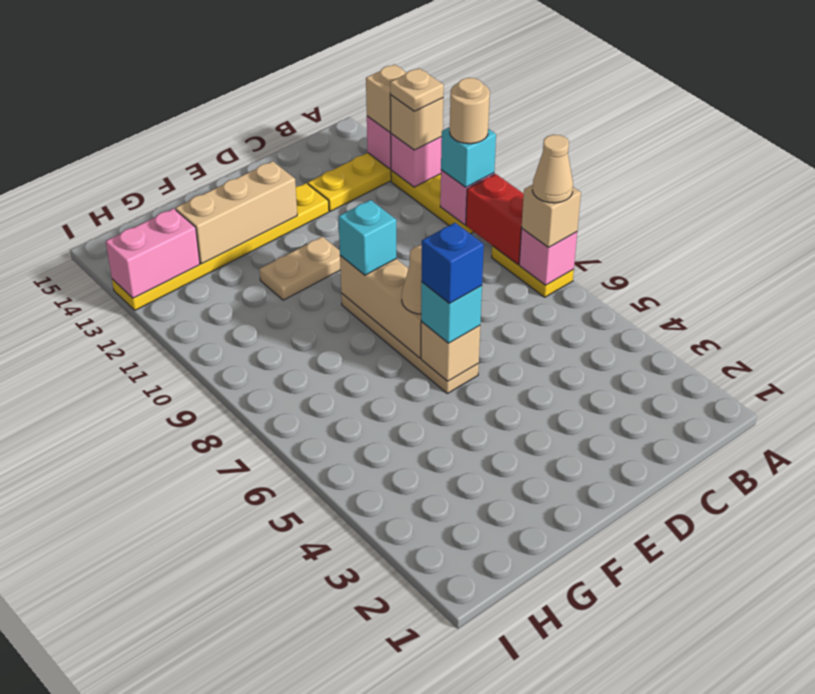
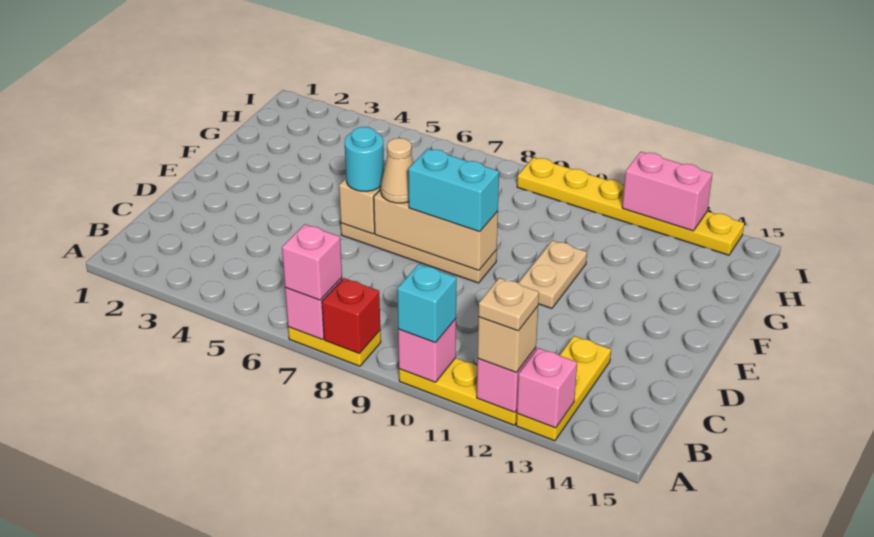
tan brick A7 level 3 -> pink brick A7 level 3
tan cone A7 level 4 -> none
red brick A8:A9 level 2 -> red brick A8 level 2
tan round brick A10 level 4 -> none
tan brick A13 level 3 -> none
yellow plate D13:I13 level 1 -> yellow plate I9:I14 level 1
cyan brick E6 level 3 -> cyan round brick E6 level 3
blue brick E6 level 4 -> none
cyan brick E9 level 3 -> cyan brick E8:E9 level 3
tan brick E13:G13 level 2 -> none
pink brick H13:I13 level 2 -> pink brick I12:I13 level 2

